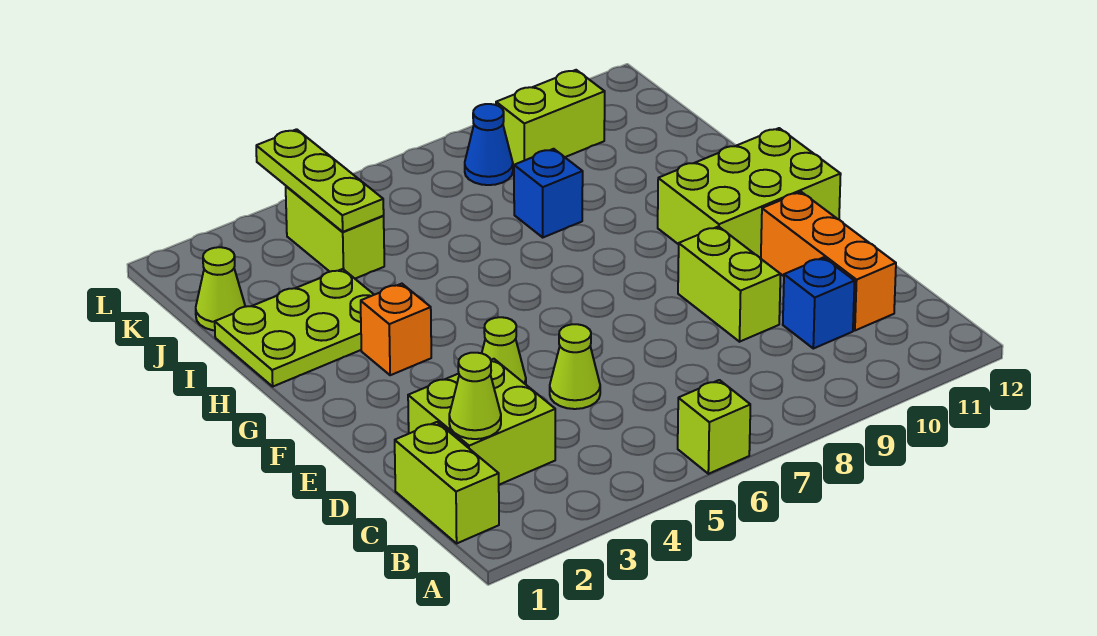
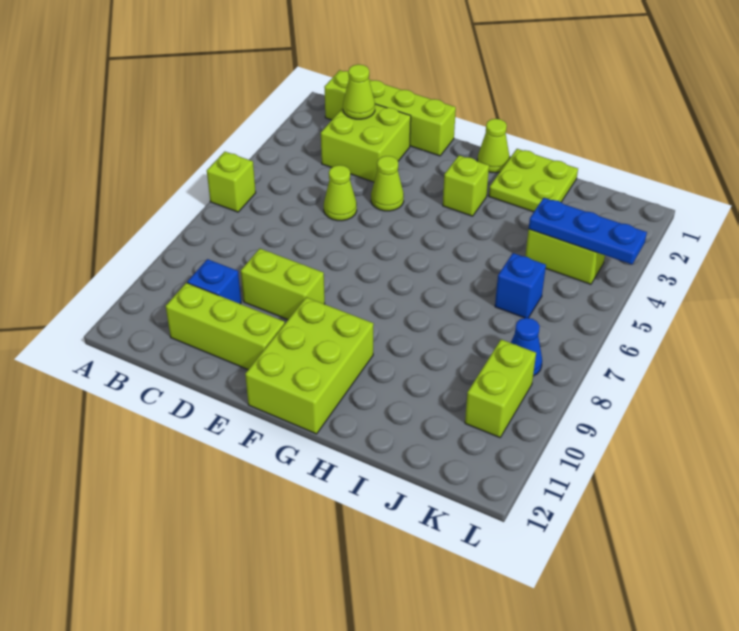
lime brick B1:C1 level 1 -> lime brick B1:E1 level 1
orange brick C11:E11 level 1 -> lime brick C11:E11 level 1
orange brick G3 level 1 -> lime brick G3 level 1
lime plate H1:I3 level 1 -> lime plate H1:I2 level 1
blue brick I8 level 1 -> blue brick J6 level 1
lime cone J1 level 1 -> lime cone G1 level 1
lime plate J4:L4 level 2 -> blue plate J4:L4 level 2

